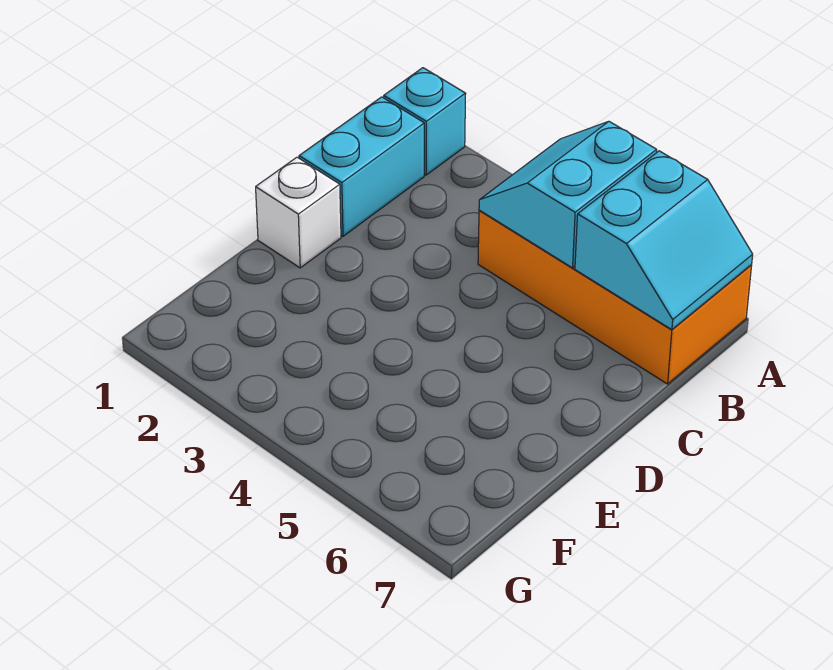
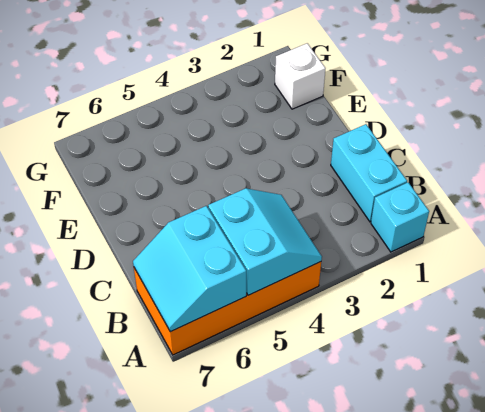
white brick D1 level 1 -> white brick F1 level 1

